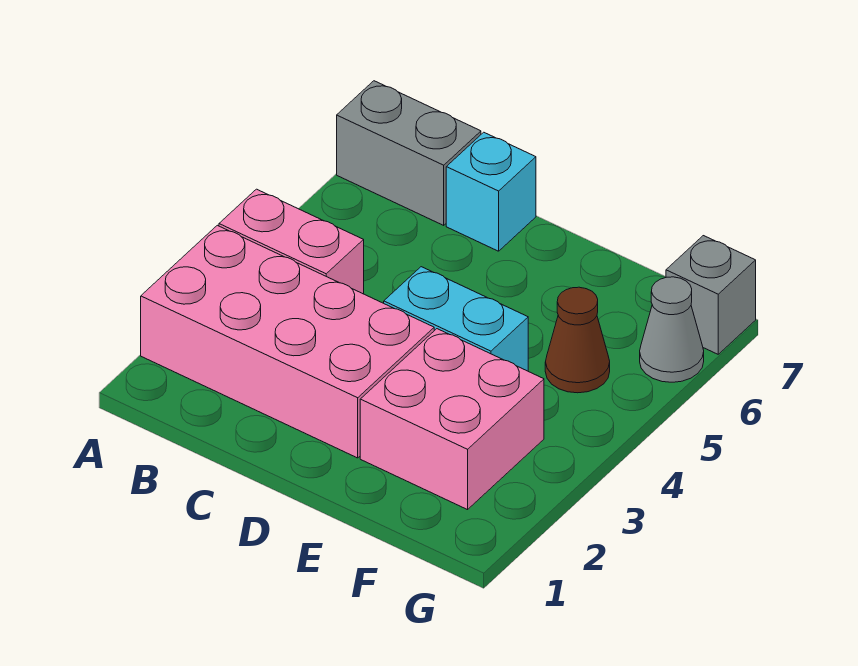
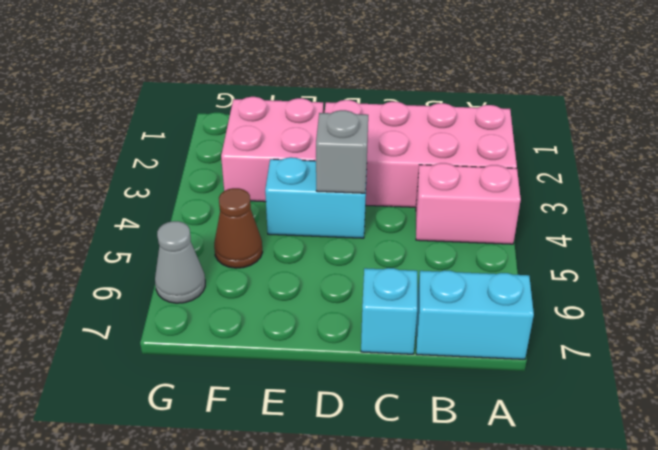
grey brick A7:B7 level 1 -> cyan brick A7:B7 level 1
grey brick G7 level 1 -> grey brick D4 level 2

